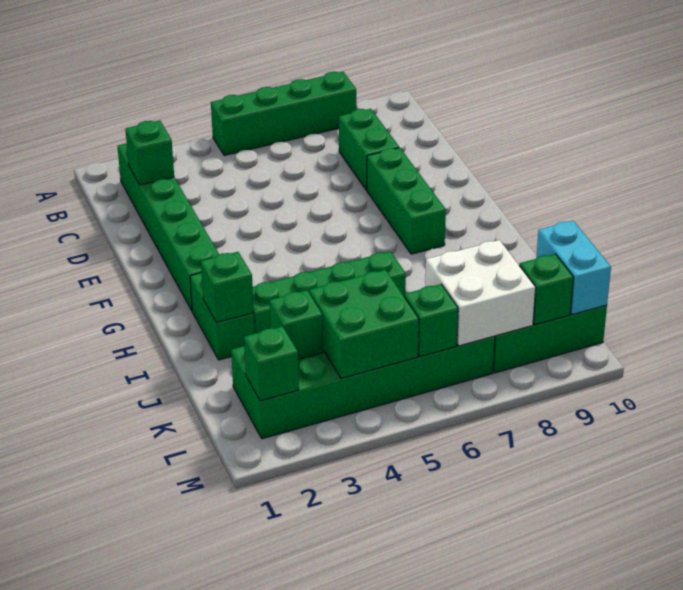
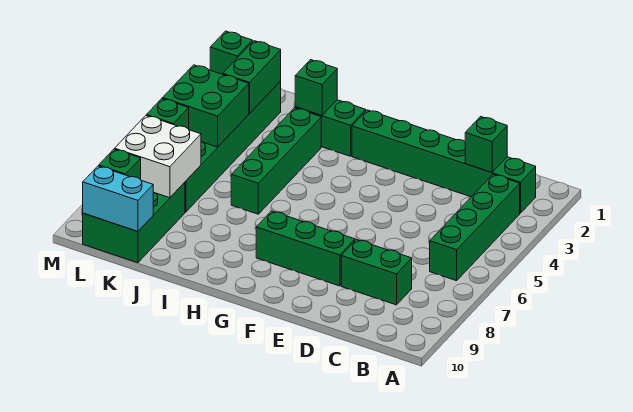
green brick A5:A8 level 1 -> green brick B3:B6 level 1
green brick K3 level 2 -> green brick K2:K3 level 2

